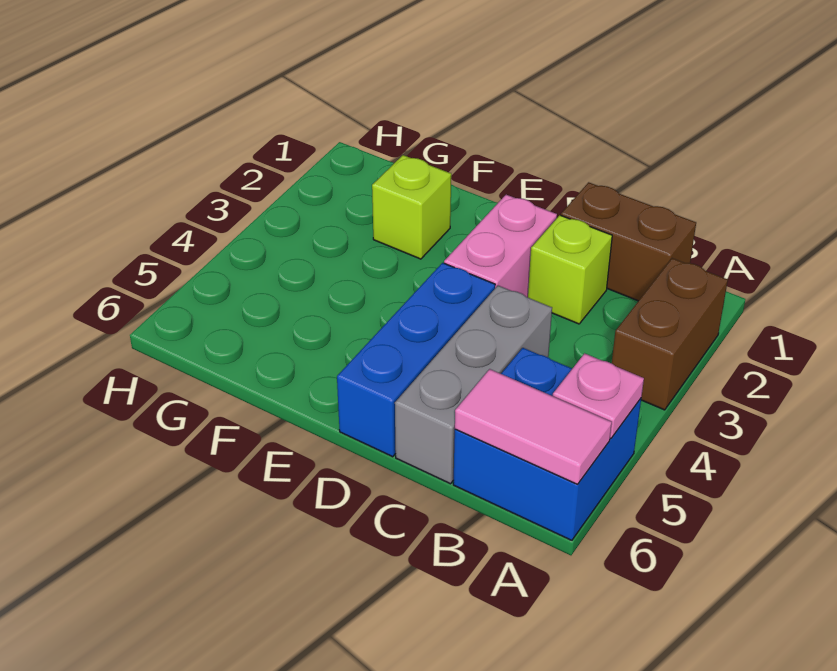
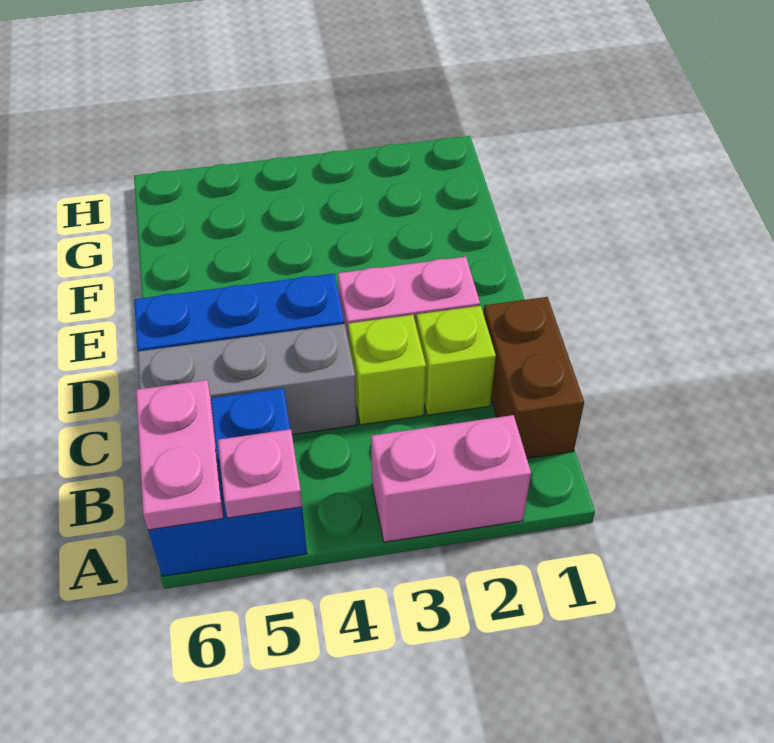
brown brick A2:A3 level 1 -> pink brick A2:A3 level 1
pink tile A6:B6 level 2 -> pink plate A6:B6 level 2
lime brick F2 level 1 -> lime brick C3 level 1

